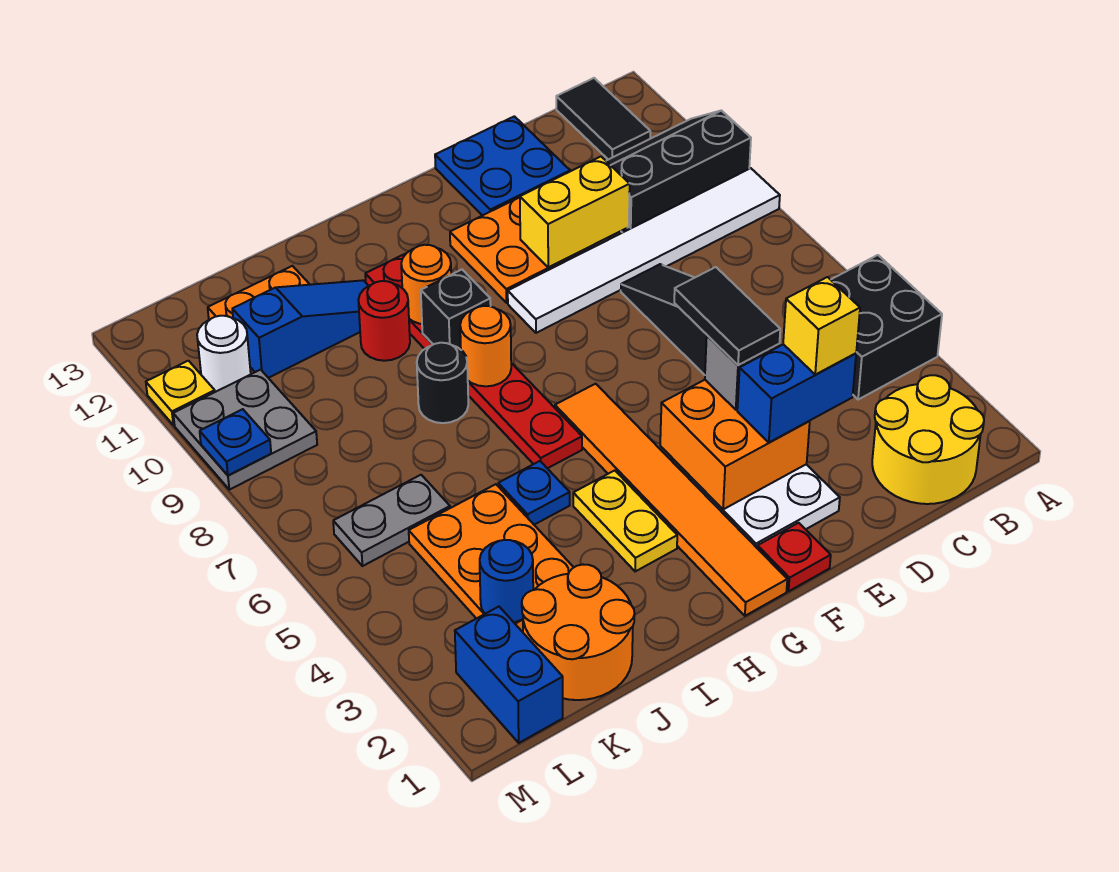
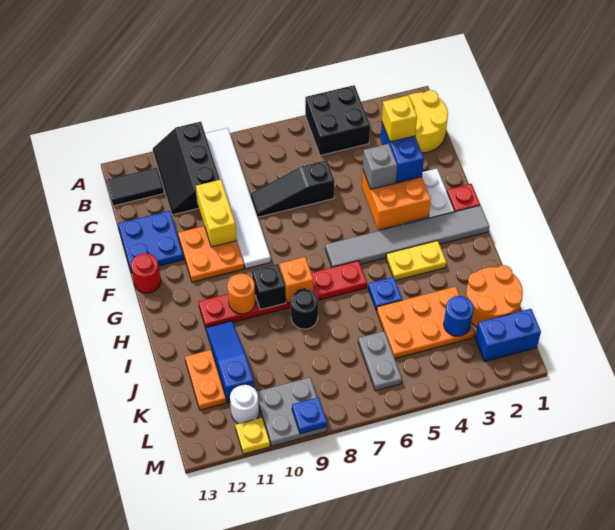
black tile E4:E5 level 4 -> none
orange tile G1:G6 level 1 -> grey tile G1:G6 level 1
orange round brick H8 level 2 -> orange brick H8 level 2
red round brick I10 level 1 -> red round brick F13 level 1

